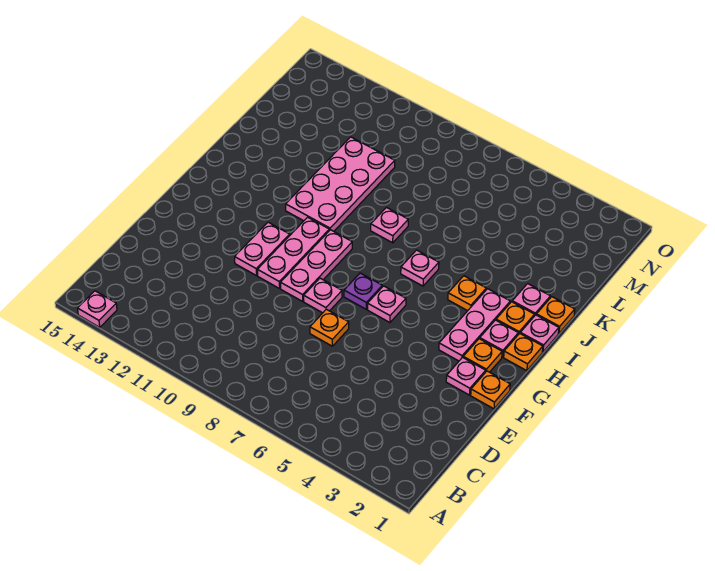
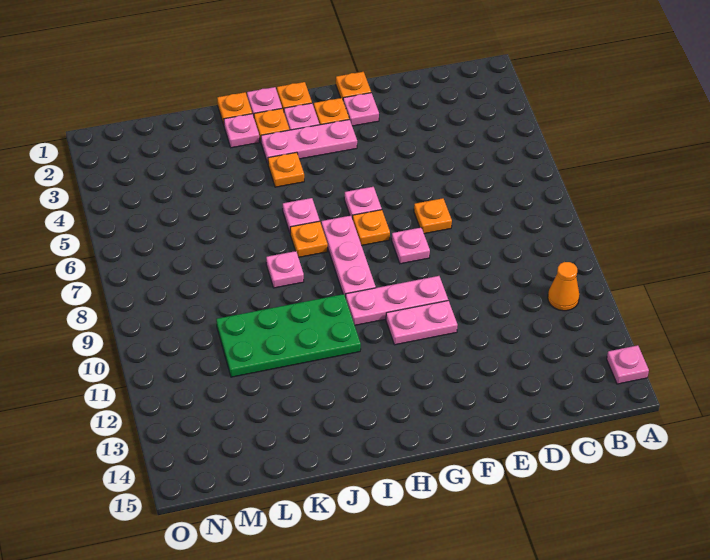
none -> orange cone B11 level 1
pink plate F9:H9 level 1 -> pink plate H7:H9 level 1
purple plate G7 level 1 -> orange plate G7 level 1
none -> orange plate I7 level 1
pink plate I10:L11 level 1 -> green plate I10:L11 level 1

